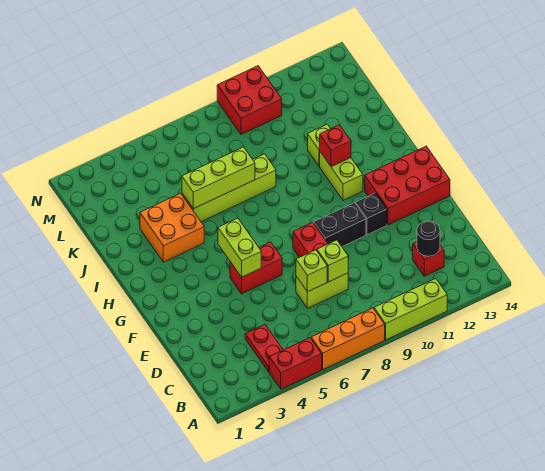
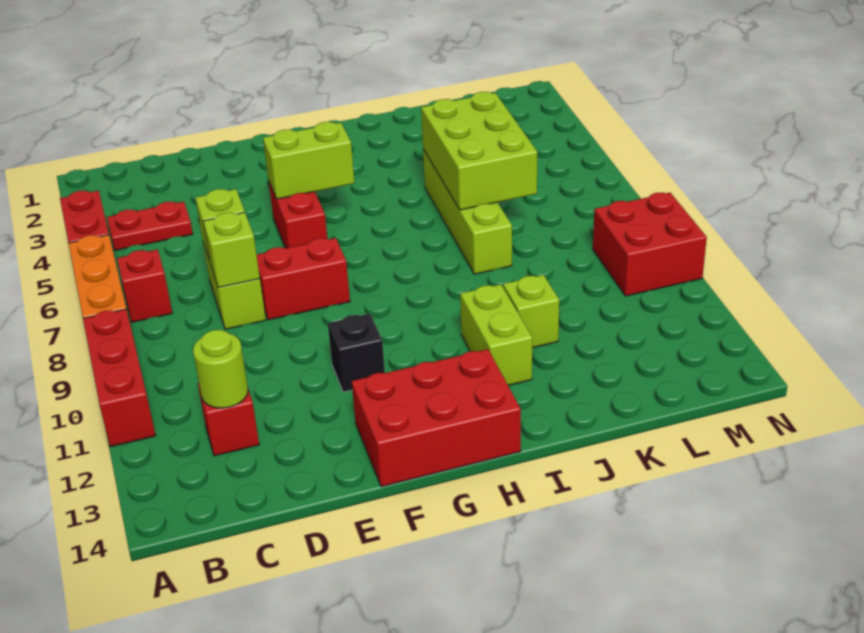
lime brick A9:A11 level 1 -> red brick A9:A11 level 1
black round brick C12 level 2 -> lime round brick C12 level 2
black brick F9:F10 level 1 -> none
red brick F12:G14 level 1 -> red brick F13:H14 level 1
lime brick H11:I11 level 1 -> lime brick I11:I12 level 1
orange brick I3:J4 level 1 -> none
red brick I11 level 2 -> red brick B7 level 1
lime brick J5:J7 level 2 -> lime brick J5:K7 level 2

